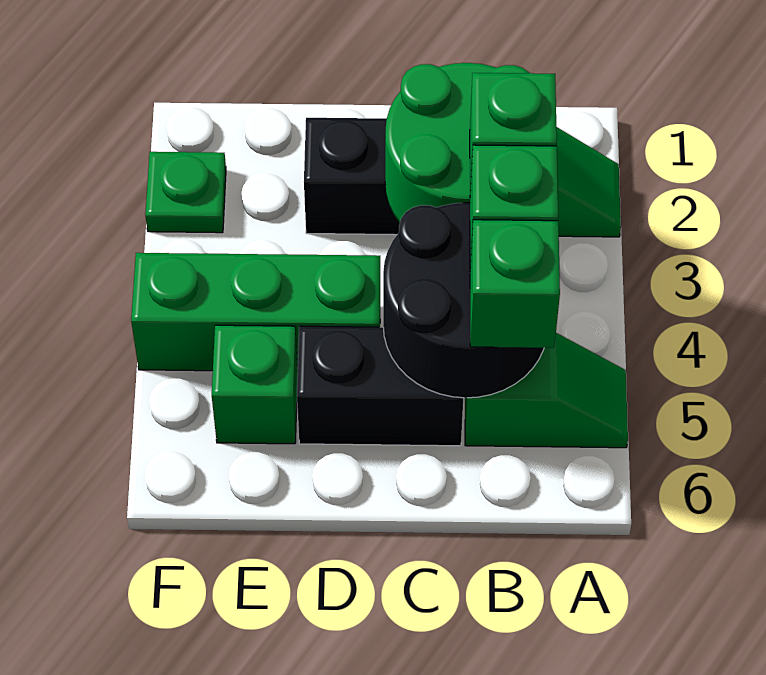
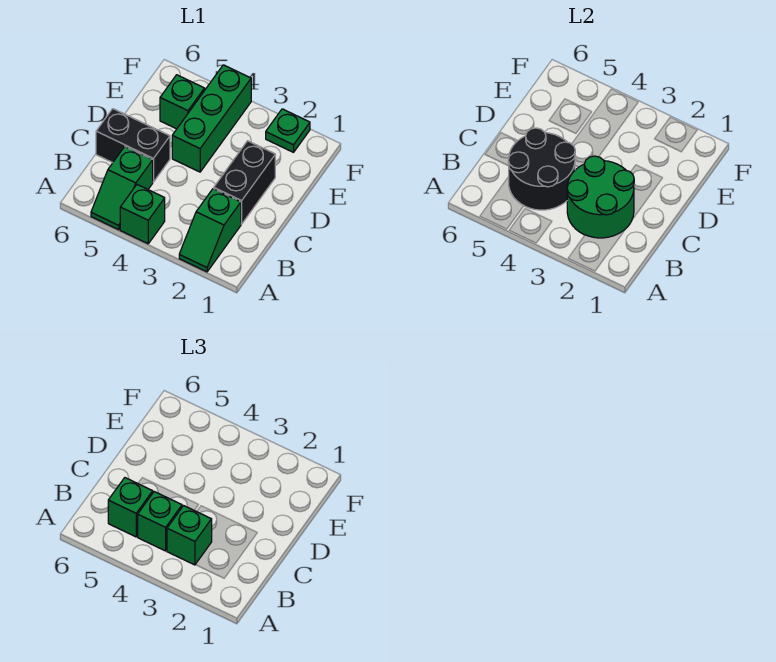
none -> green brick A4 level 1
black brick C5:D5 level 1 -> black brick C5:C6 level 1

